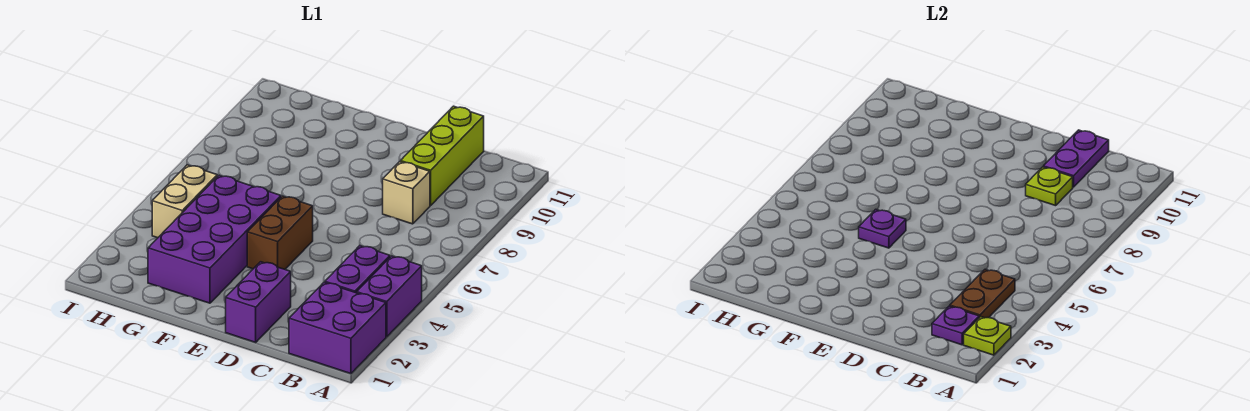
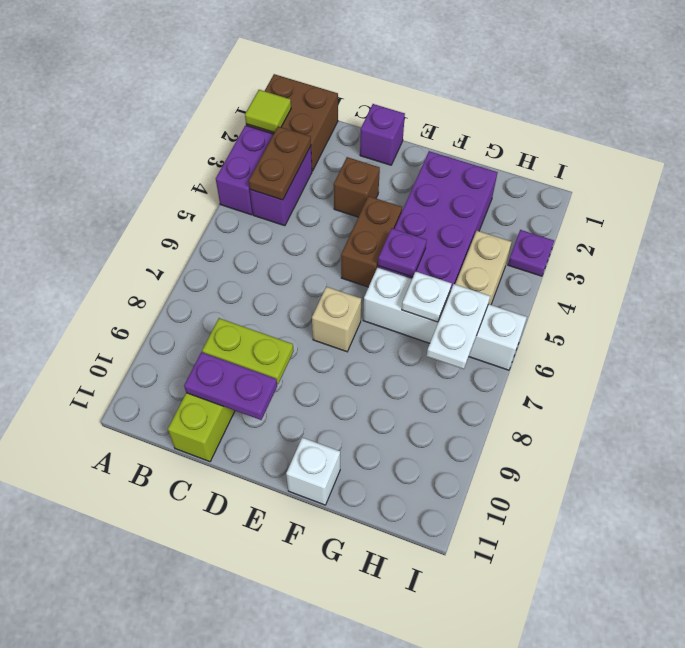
purple brick A1:B2 level 1 -> brown brick A1:B2 level 1
lime plate A2 level 2 -> lime tile A2 level 2
purple plate B2 level 2 -> purple plate I3 level 1
tan brick C8 level 1 -> tan brick E7 level 1
lime plate C9 level 2 -> lime plate C9:D9 level 2
purple plate C10:C11 level 2 -> purple plate C10:D10 level 2
purple brick D1:D2 level 1 -> purple brick D1 level 1
none -> brown brick D3 level 1
none -> white brick F6:I6 level 1
none -> white brick F11 level 1
none -> white plate G6 level 2
none -> white plate H6:H7 level 2

